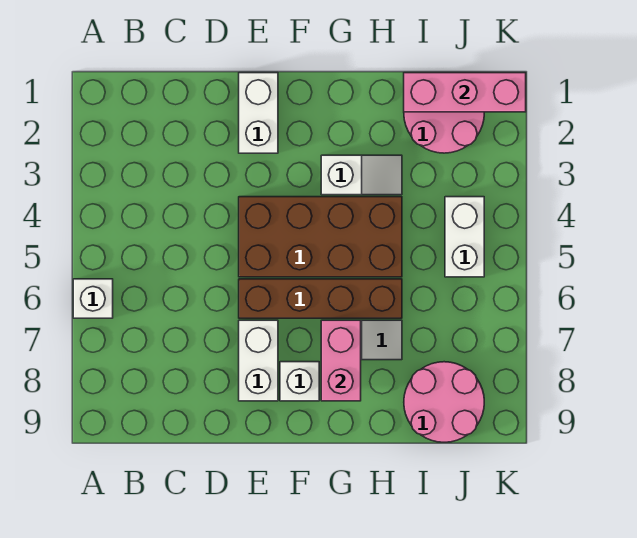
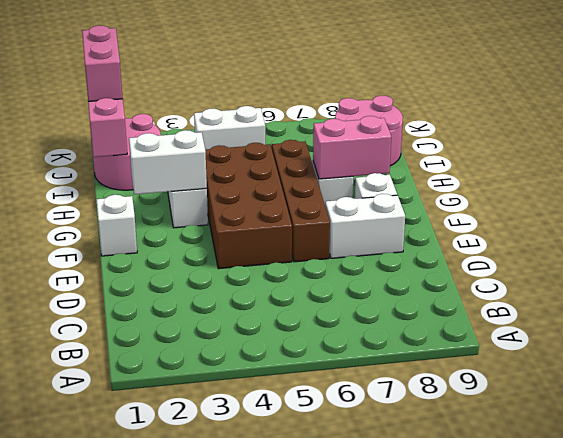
white brick A6 level 1 -> white brick F1 level 1
white brick E1:E2 level 1 -> white brick G2:G3 level 2
none -> pink brick J1:K1 level 3

